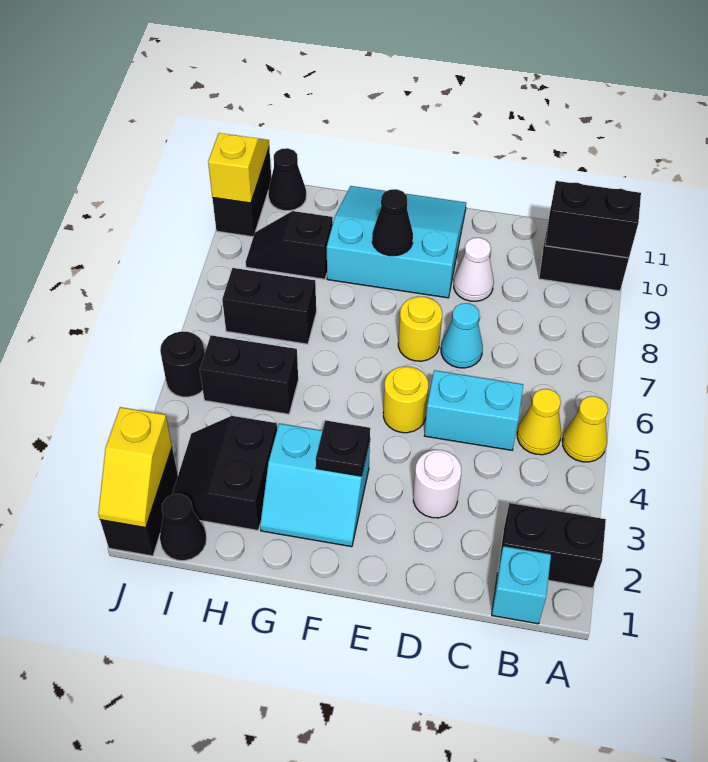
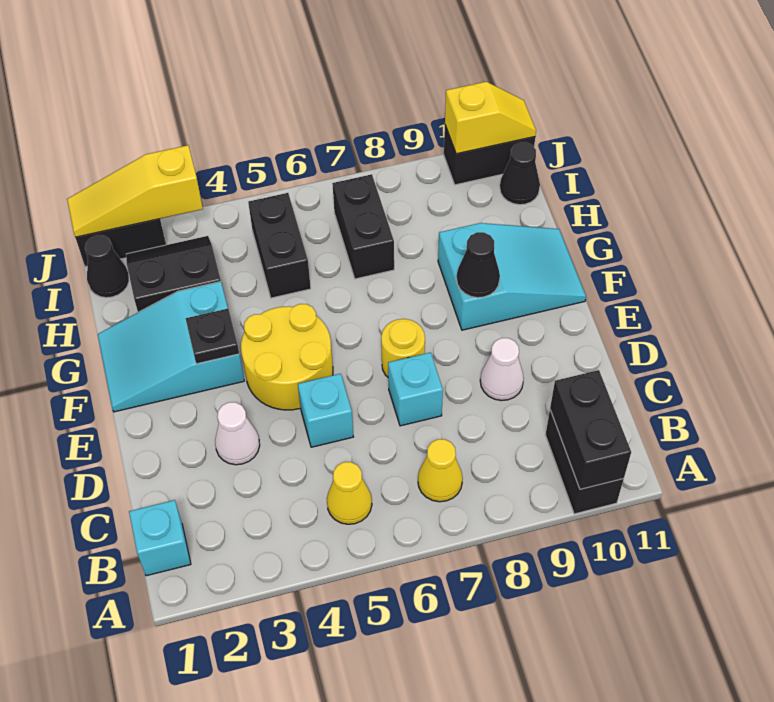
black brick A2:B2 level 1 -> none
yellow cone A5 level 1 -> yellow cone B7 level 1
cyan brick C5:D5 level 1 -> cyan brick D5 level 1
white round brick D3 level 1 -> white cone D3 level 1
cyan cone D7 level 1 -> cyan brick D7 level 1
yellow round brick E5 level 1 -> yellow round brick E4:F5 level 1
cyan slope E9:G11 level 1 top 9 -> cyan slope F9:G11 level 1 top 9
cyan slope F2:G3 level 1 top 3 -> cyan slope F1:G3 level 1 top 3
black slope H9:I9 level 1 top H -> none
yellow slope J1:J2 level 2 top 2 -> yellow slope J1:J3 level 2 top 3
black round brick J5 level 1 -> none

